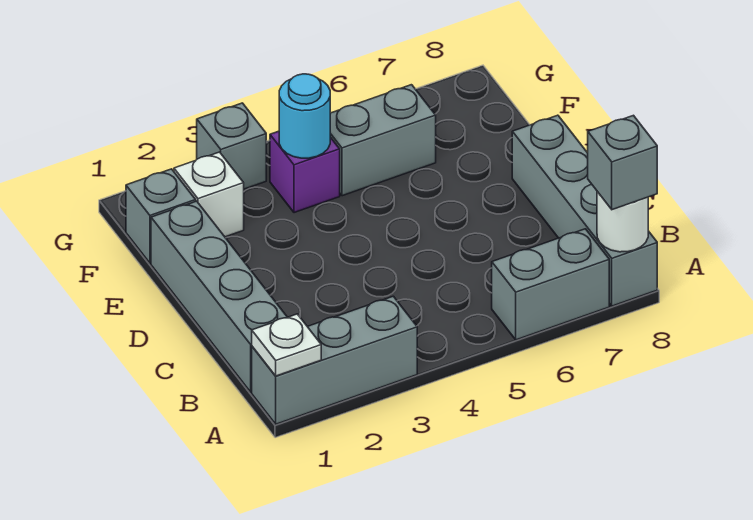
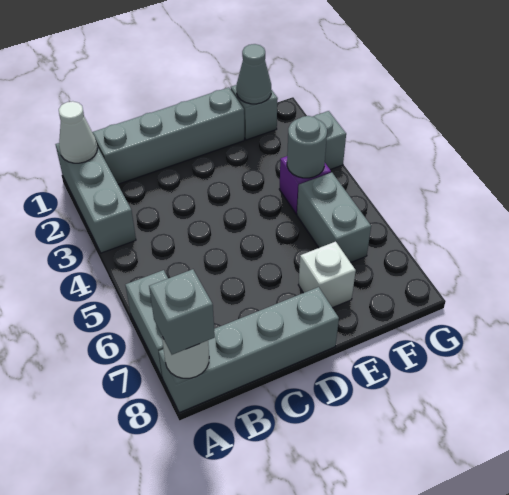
white plate A1 level 2 -> white cone A1 level 2
none -> grey cone F1 level 2
white brick F2 level 1 -> white brick E7 level 1
cyan round brick F4 level 2 -> grey round brick F4 level 2

